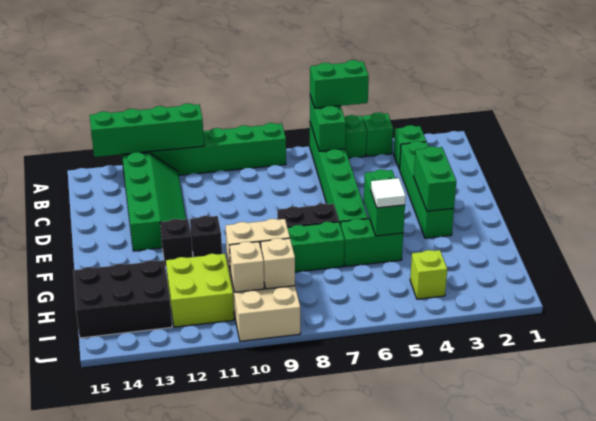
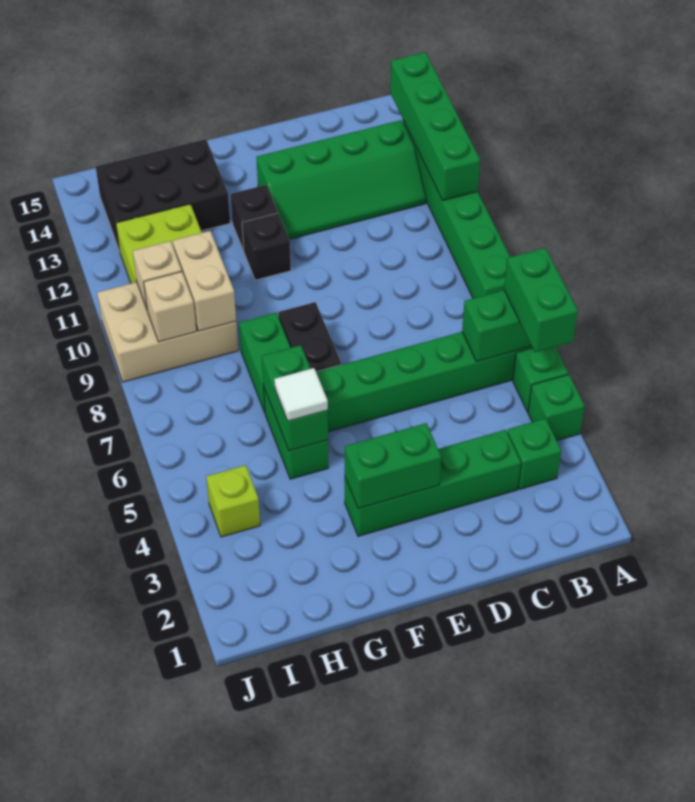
green brick F5:G5 level 2 -> green brick G5:G6 level 2
black brick H13:I15 level 1 -> black brick G13:I14 level 1

